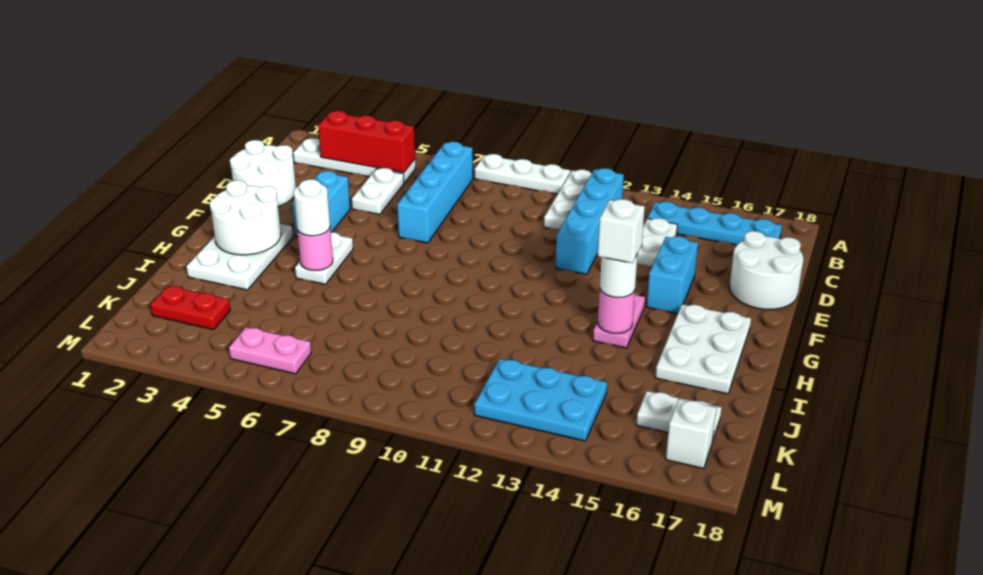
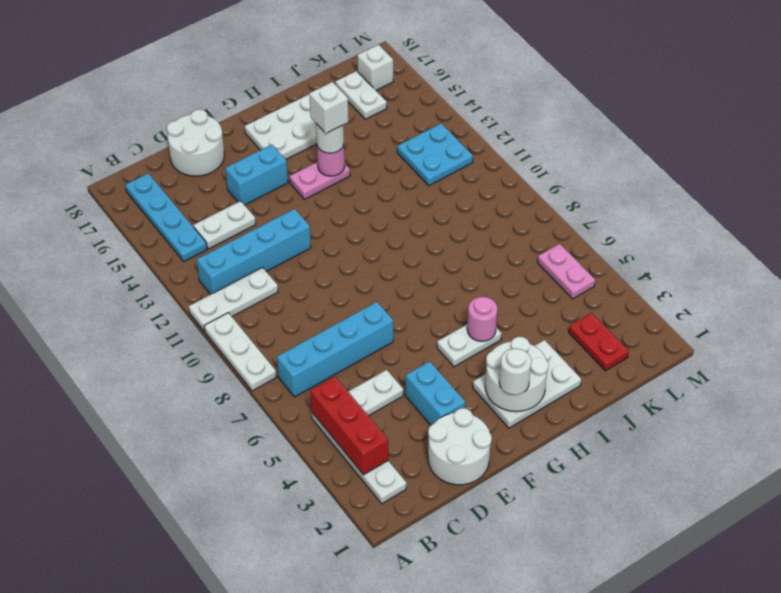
cyan brick E4:F4 level 1 -> cyan brick E3:E4 level 1
white round brick H5 level 3 -> white round brick G2 level 3
cyan plate K12:L14 level 1 -> cyan plate K12:L13 level 1

